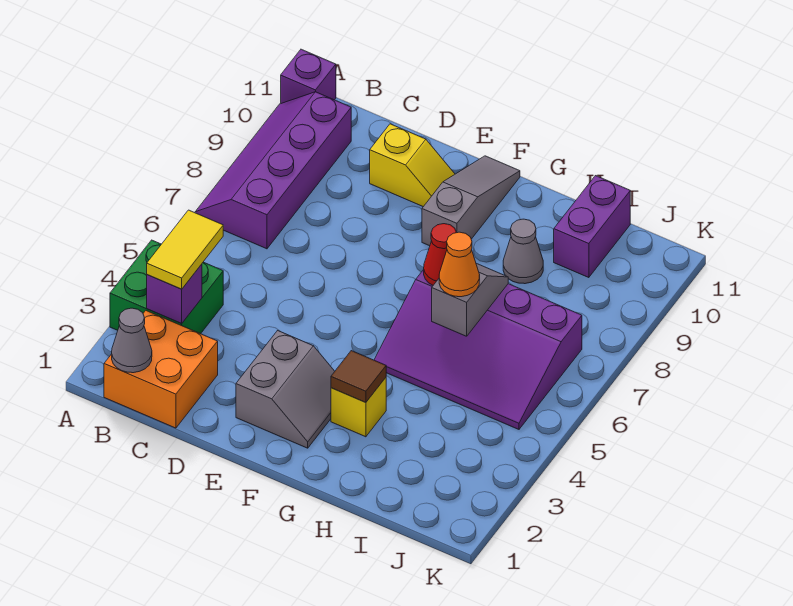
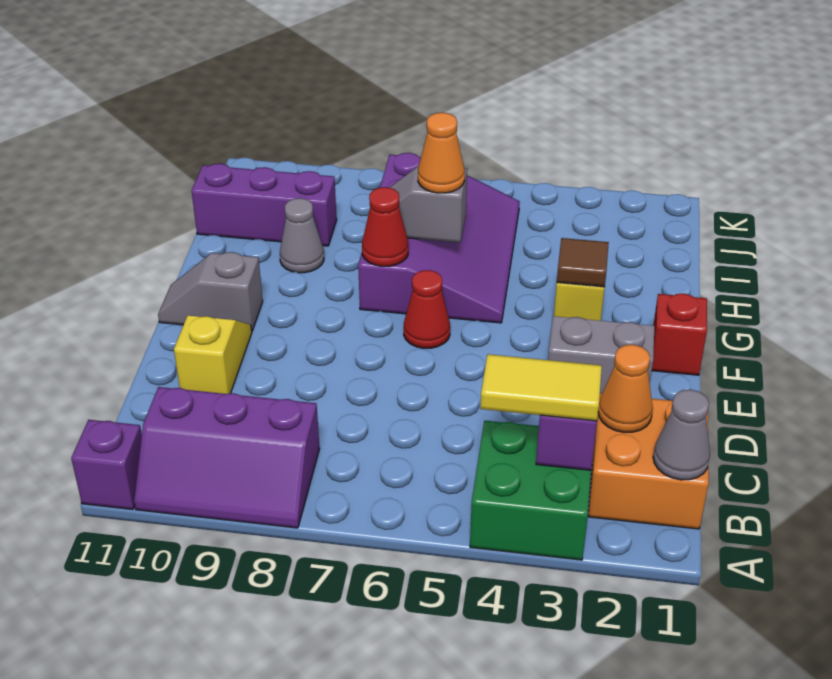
purple slope A7:B10 level 1 top B -> purple slope A8:B10 level 1 top B
none -> orange cone C2 level 2
none -> red brick F1 level 1
none -> red cone F6 level 1
grey slope F9:F11 level 1 top 9 -> grey slope F10:F11 level 1 top 10
purple brick I10:I11 level 1 -> purple brick I9:I11 level 1

